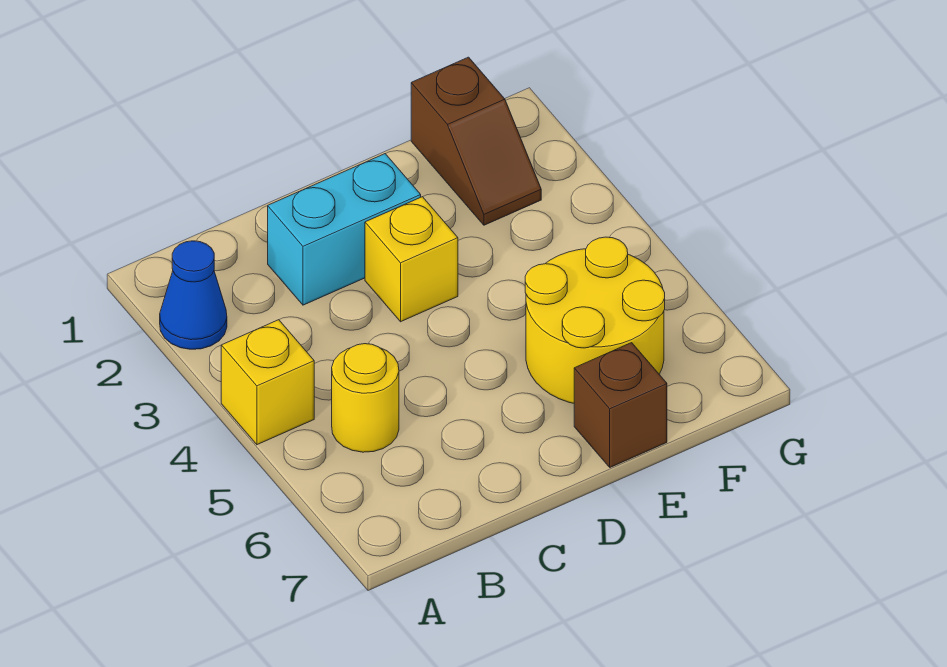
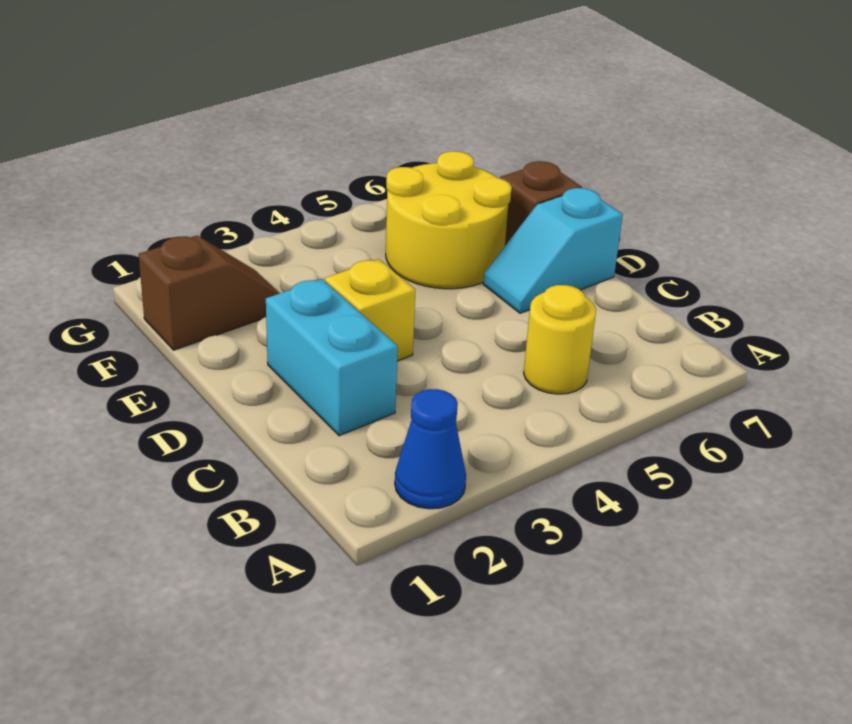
yellow brick A4 level 1 -> none
none -> cyan slope D6:D7 level 1 top 7

